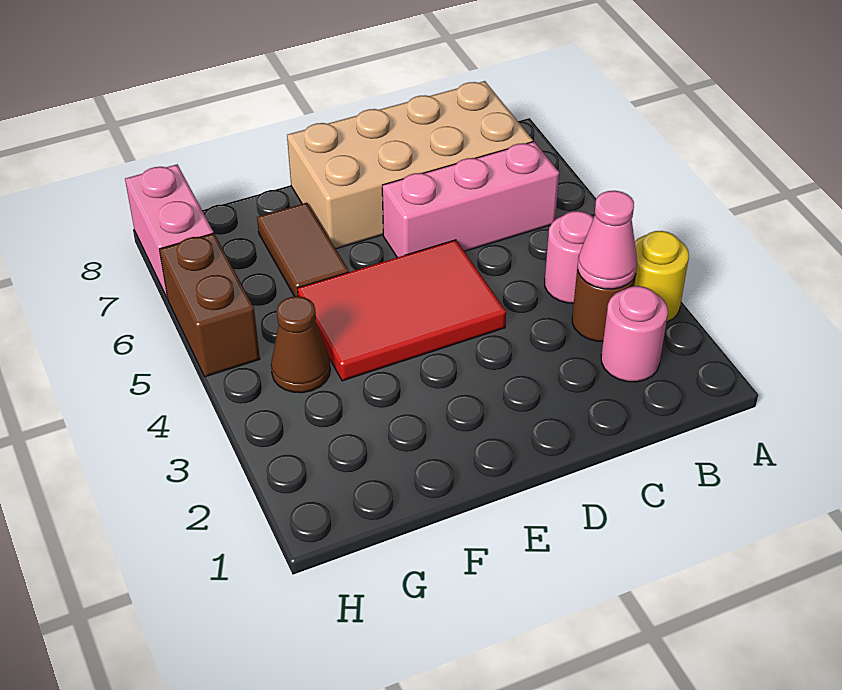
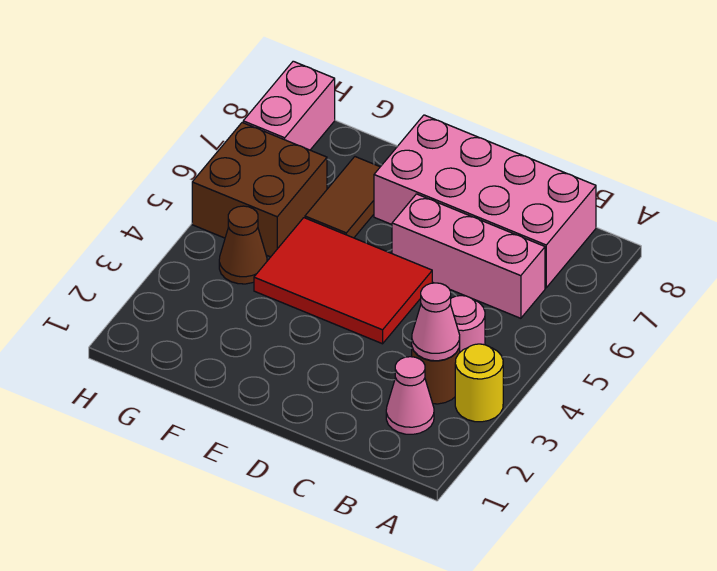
pink round brick B2 level 1 -> pink cone B2 level 1
tan brick B7:E8 level 1 -> pink brick B7:E8 level 1
brown brick H5:H6 level 1 -> brown brick G5:H6 level 1

